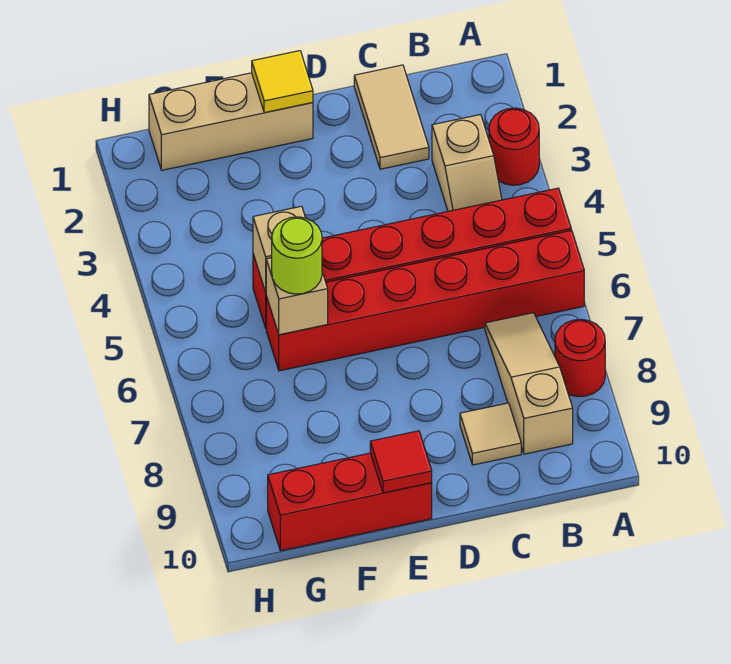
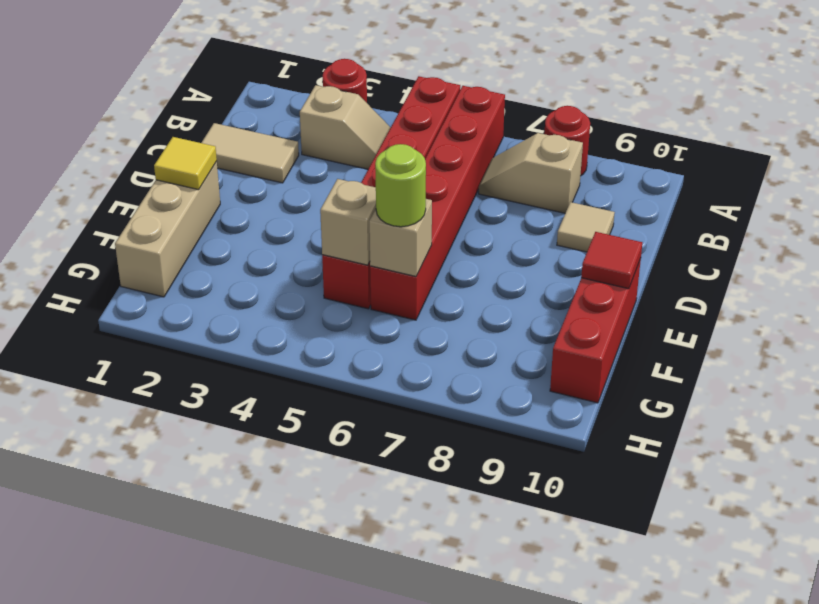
tan slope B7:B9 level 1 top 9 -> tan slope B7:B8 level 1 top 8

